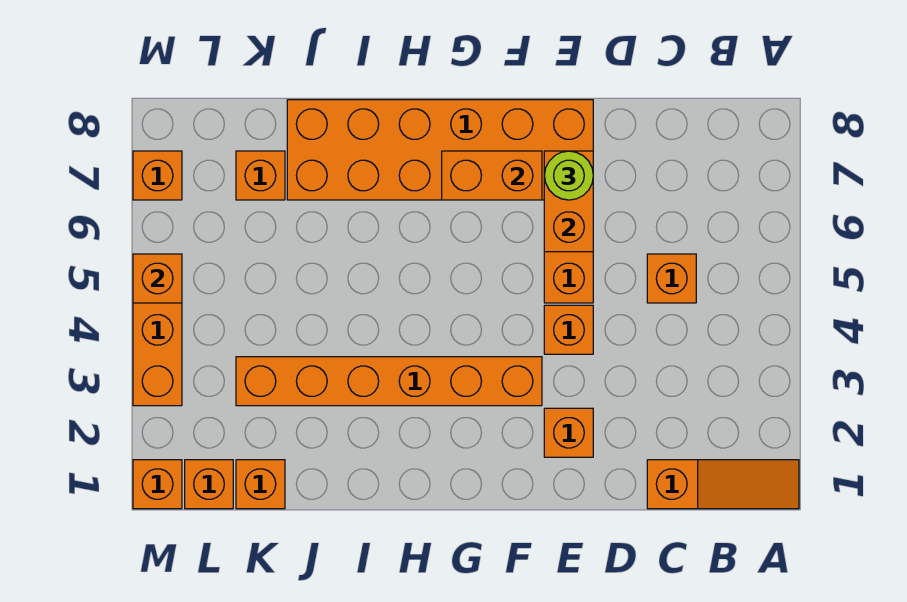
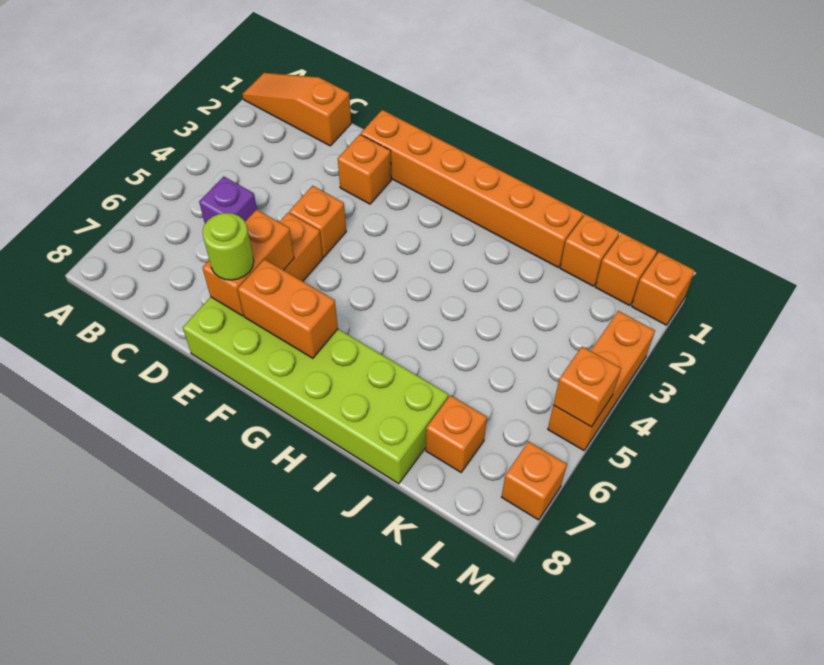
orange brick C5 level 1 -> purple brick C5 level 1
orange brick E7:J8 level 1 -> lime brick E7:J8 level 1
orange brick F3:K3 level 1 -> orange brick E1:J1 level 1

